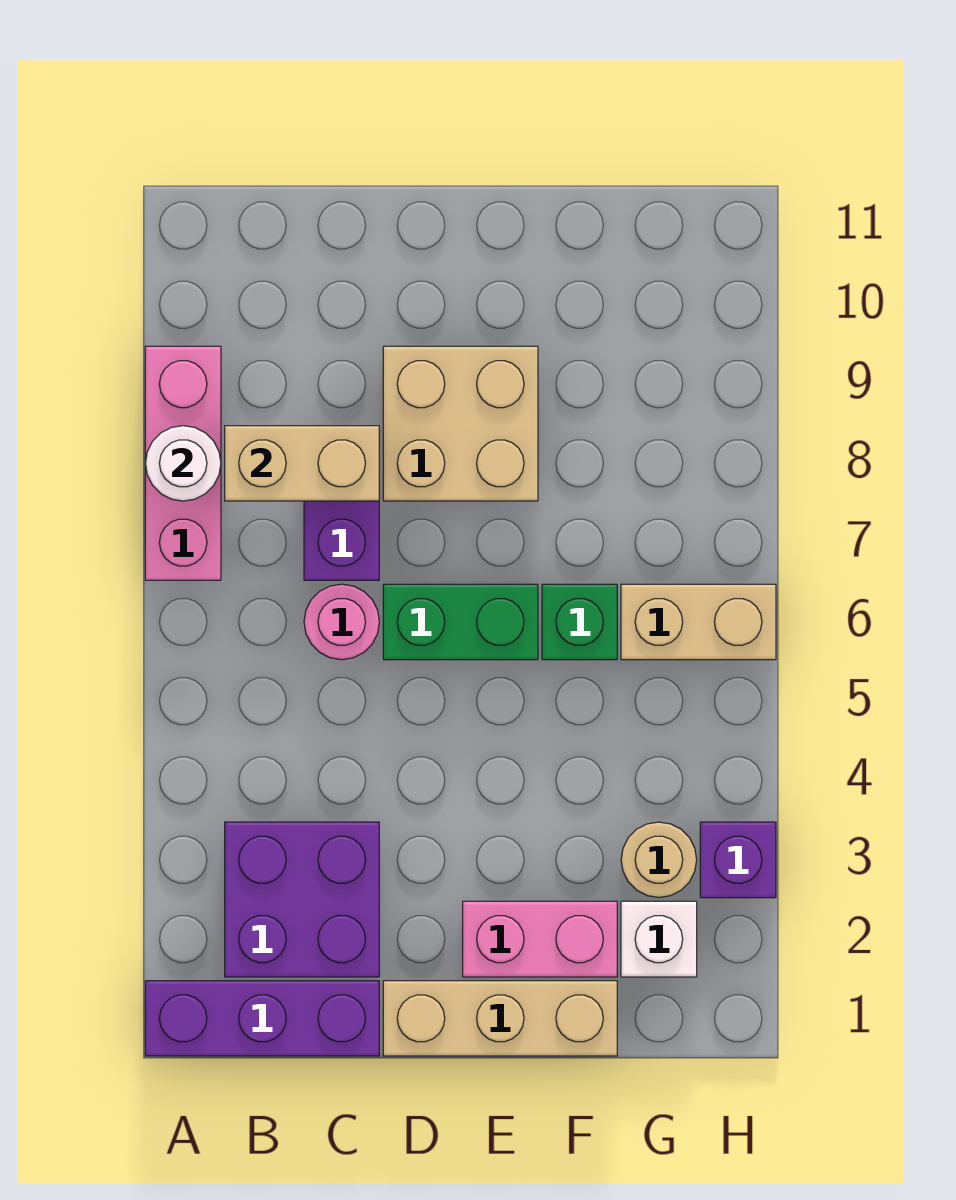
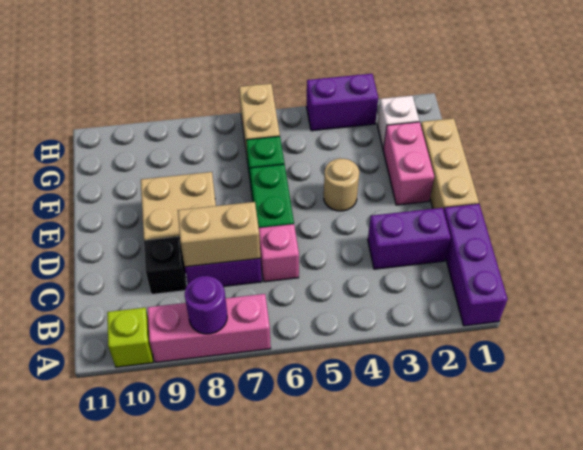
white round brick A8 level 2 -> purple round brick A8 level 2
none -> lime brick A10 level 1
purple brick B2:C3 level 1 -> purple brick C2:C3 level 1
tan brick B8:C8 level 2 -> tan brick C7:C8 level 2
pink round brick C6 level 1 -> pink brick C6 level 1
none -> black brick C9 level 1
tan round brick G3 level 1 -> tan round brick E4 level 1
purple brick H3 level 1 -> purple brick H3:H4 level 1

